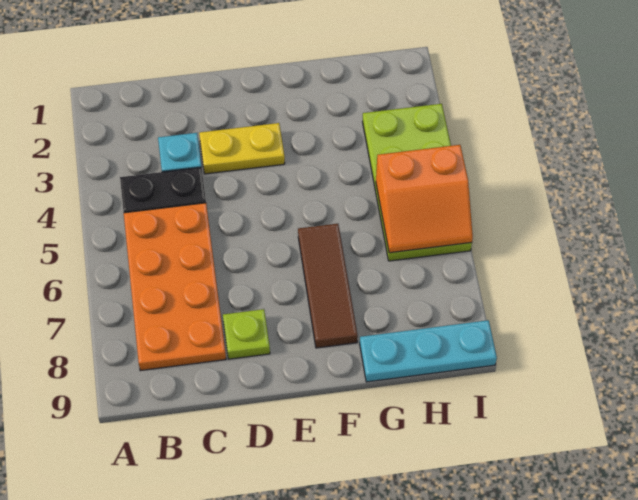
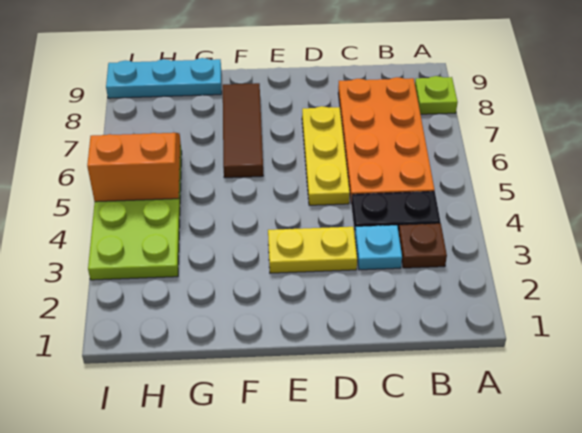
none -> brown plate B3 level 1
none -> yellow plate D5:D7 level 1
lime plate D8 level 1 -> lime plate A8 level 1

